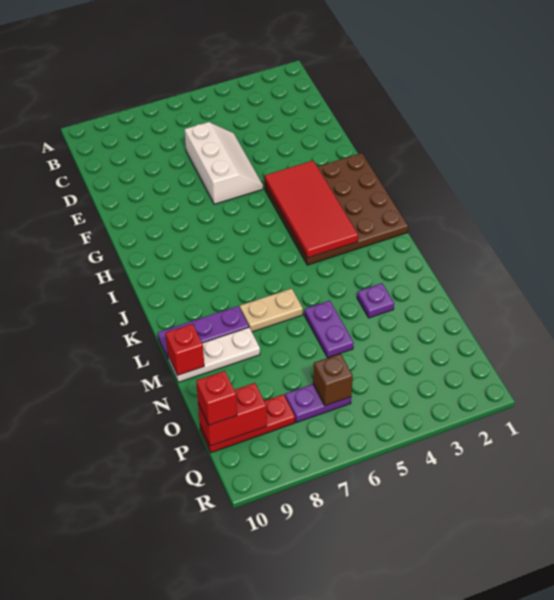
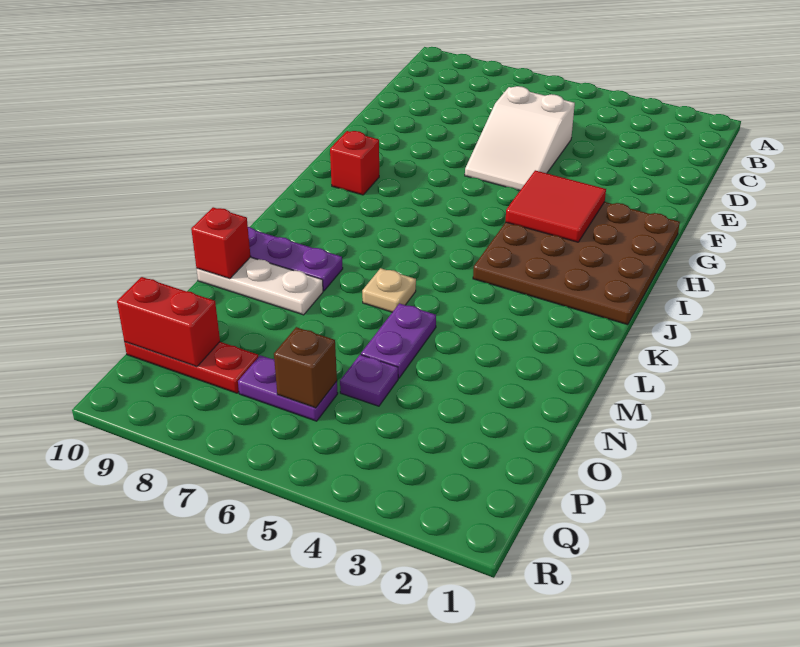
white slope D5:F6 level 1 top 6 -> white slope D5:F6 level 1 top D
red tile G3:J4 level 2 -> red tile G3:H4 level 2
tan plate L6:L7 level 1 -> tan plate L6 level 1
purple plate M3 level 1 -> purple plate O5 level 1
red brick P10 level 3 -> red brick H9 level 1

